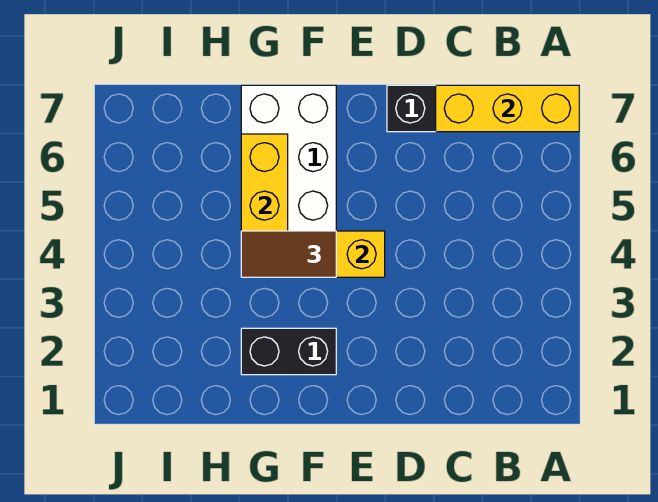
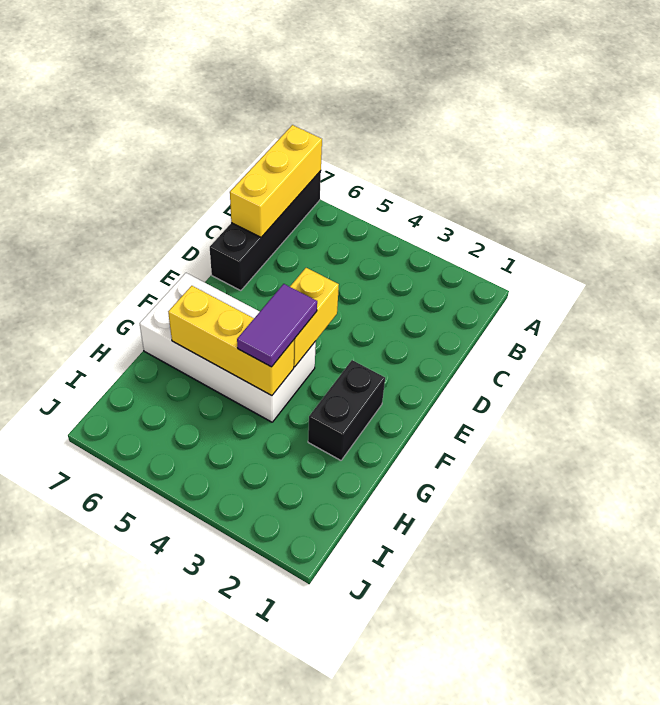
brown tile F4:G4 level 3 -> purple tile F4:G4 level 3

